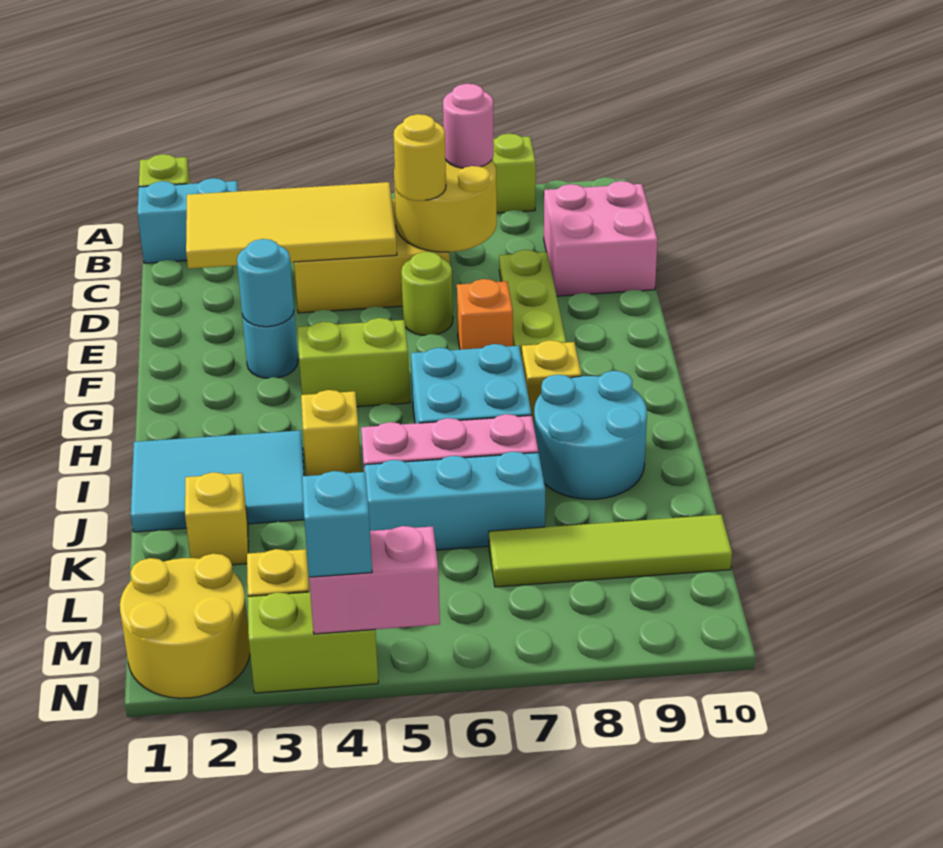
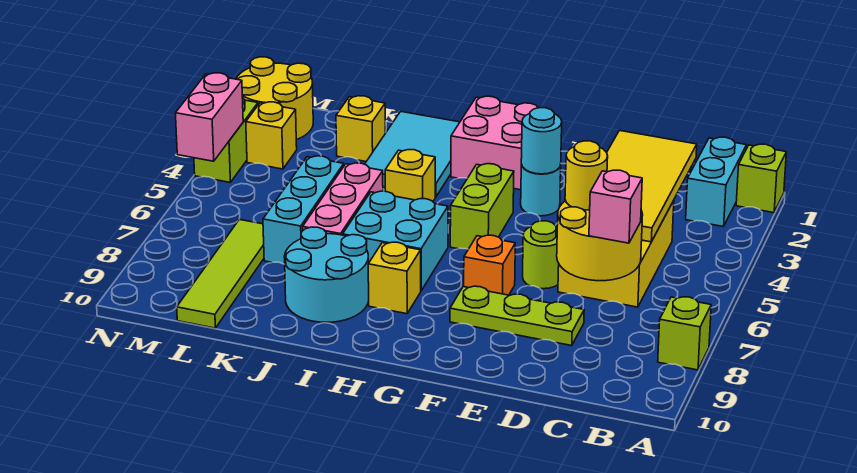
pink round brick C7 level 3 -> pink brick C7 level 3
pink brick C9:D10 level 1 -> pink brick G1:H2 level 1
cyan brick N4 level 3 -> none

